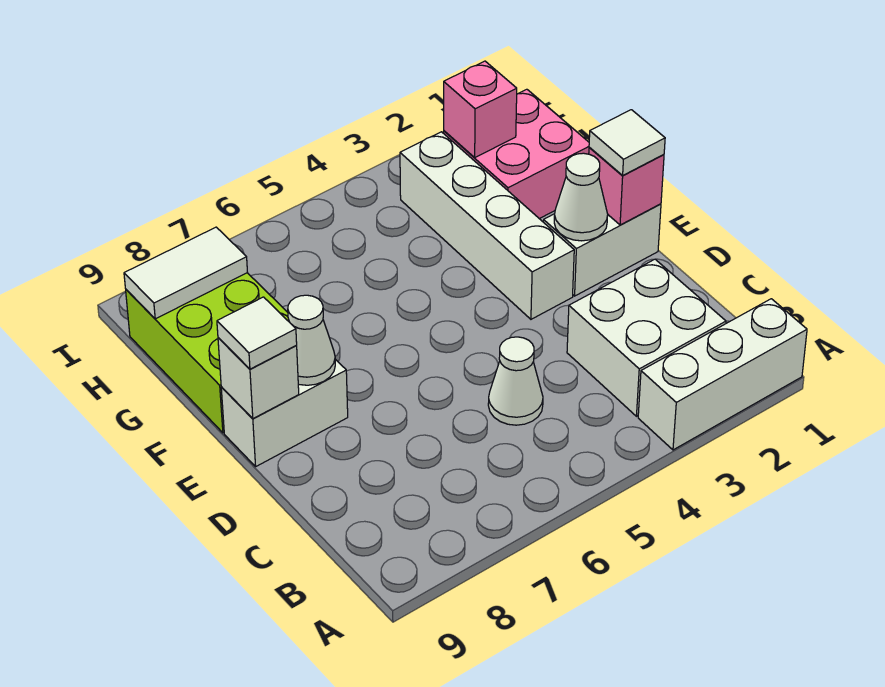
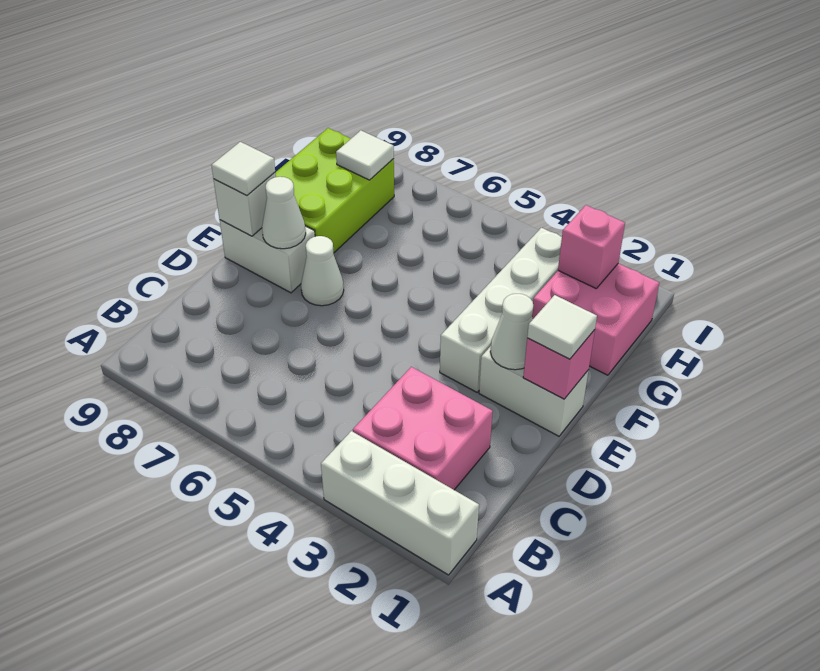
white brick B2:C3 level 1 -> pink brick B2:C3 level 1
white cone C5 level 1 -> white cone E7 level 1
white tile H8:H9 level 2 -> white tile H8 level 2

